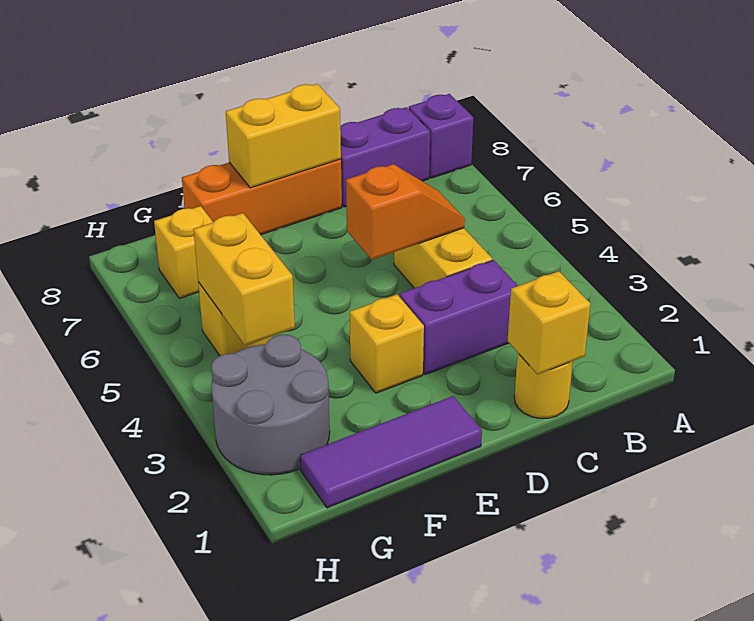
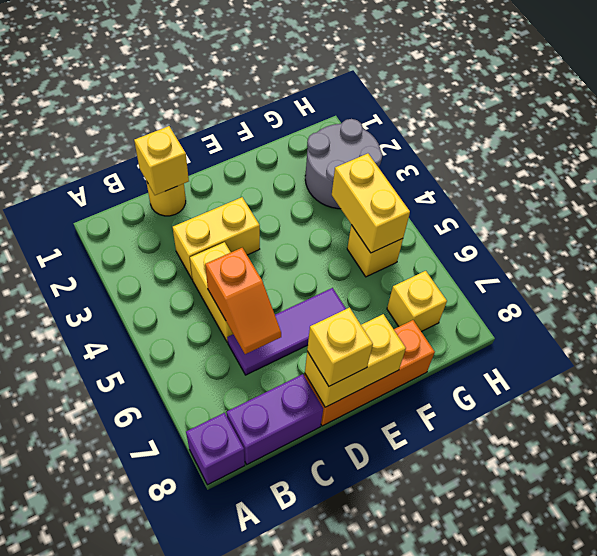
purple brick C3:D3 level 1 -> yellow brick C3:D3 level 1
orange slope C5:D5 level 2 top D -> orange slope C5:C6 level 2 top 5
purple tile E1:G1 level 1 -> purple tile C6:E6 level 1
yellow brick E3 level 1 -> yellow brick D8 level 3

